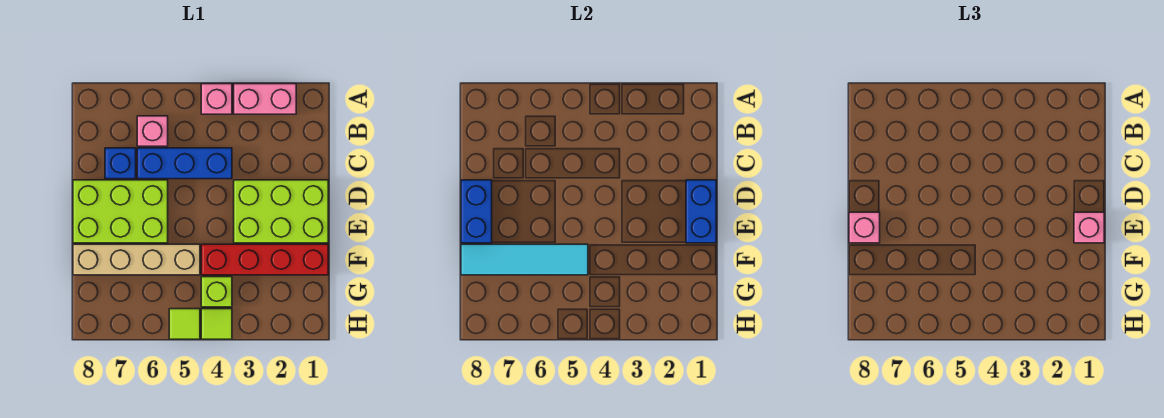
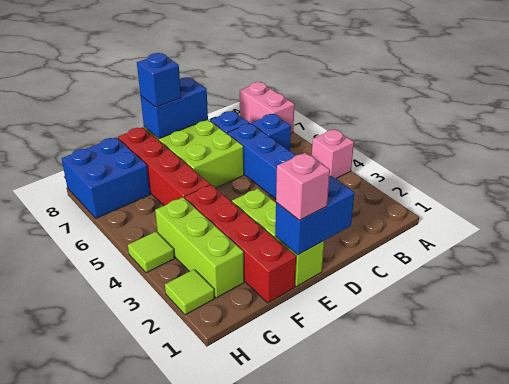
pink brick A2:A3 level 1 -> pink brick A7:A8 level 1
pink brick B6 level 1 -> blue brick B6 level 1
lime brick D1:E3 level 1 -> lime brick E1:E3 level 1
pink brick E8 level 3 -> blue brick E8 level 3
tan brick F5:F8 level 1 -> red brick F5:F8 level 1
cyan tile F5:F8 level 2 -> none
lime brick G4 level 1 -> lime brick G2:G4 level 1
none -> blue brick G7:H8 level 1
lime tile H5 level 1 -> lime tile H2 level 1

